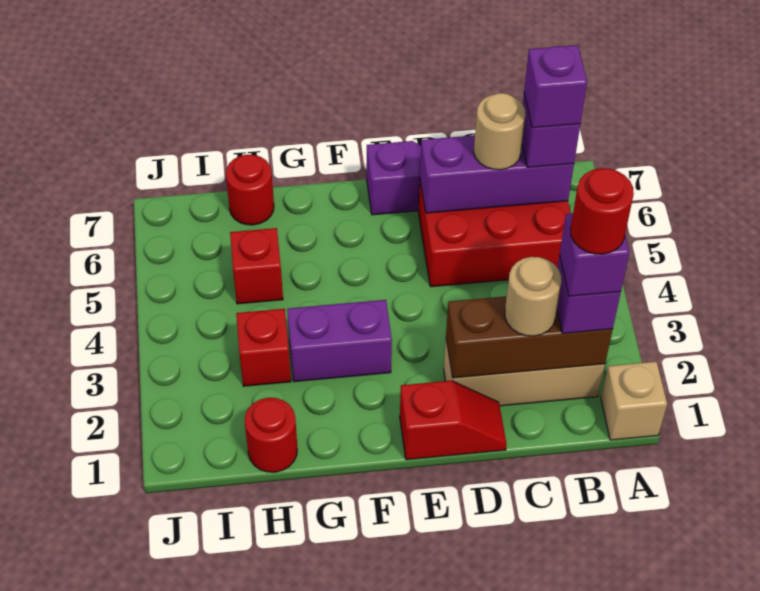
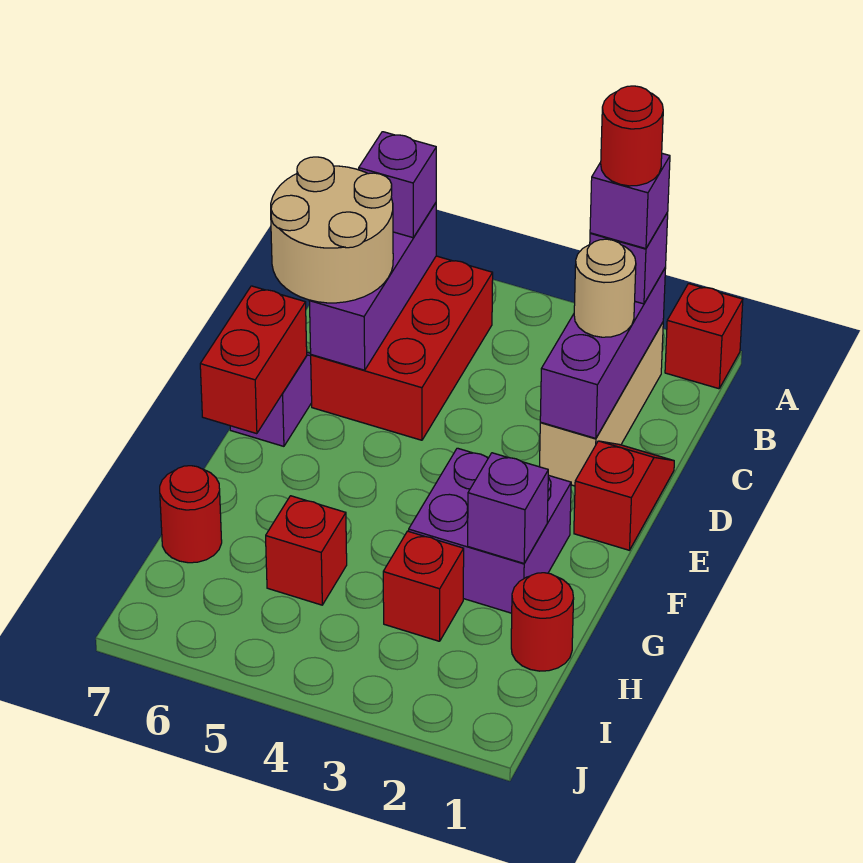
tan brick A1 level 1 -> red brick A1 level 1
brown brick B2:D2 level 2 -> purple brick B2:D2 level 2
purple brick B6 level 4 -> purple brick G2 level 2
tan round brick C6 level 3 -> tan round brick C6:D7 level 3
none -> red brick E7:F7 level 2
purple brick F3:G3 level 1 -> purple brick F2:G3 level 1

